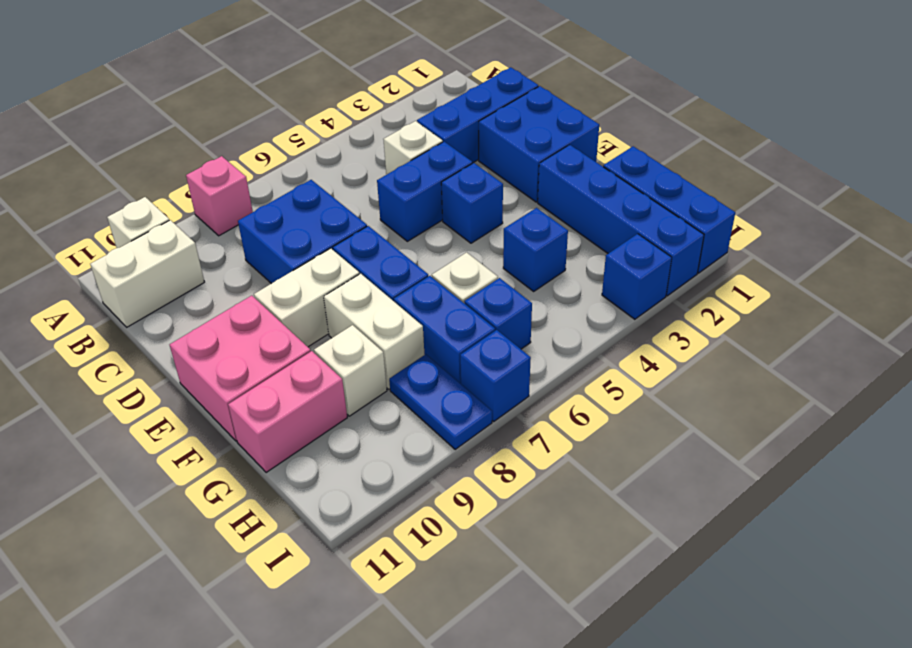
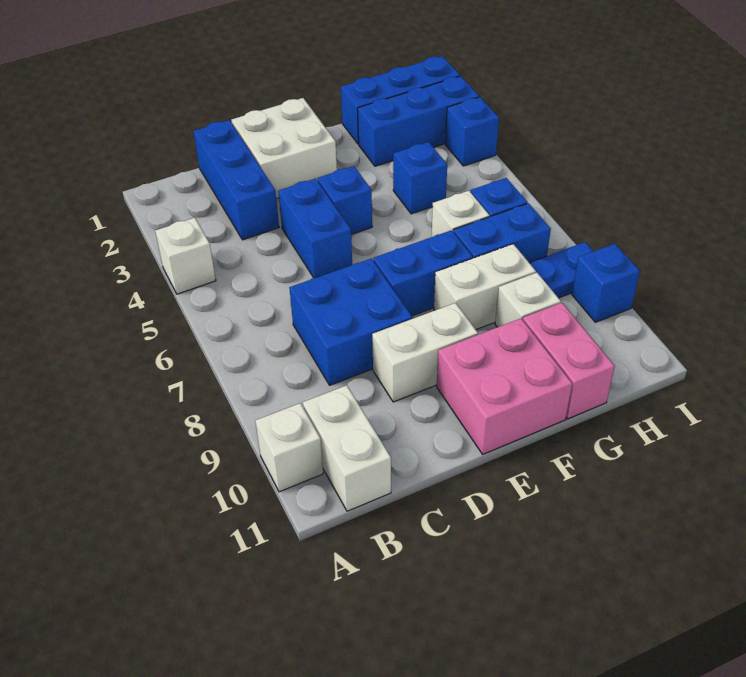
pink brick A8 level 1 -> none
white brick C4 level 1 -> white brick A4 level 1
blue brick D1:E2 level 1 -> white brick D1:E2 level 1
white brick E8:E9 level 1 -> white brick D9:E9 level 1
blue brick F2:I2 level 1 -> blue brick G2:I2 level 1
blue brick I7 level 1 -> blue brick I9 level 1

